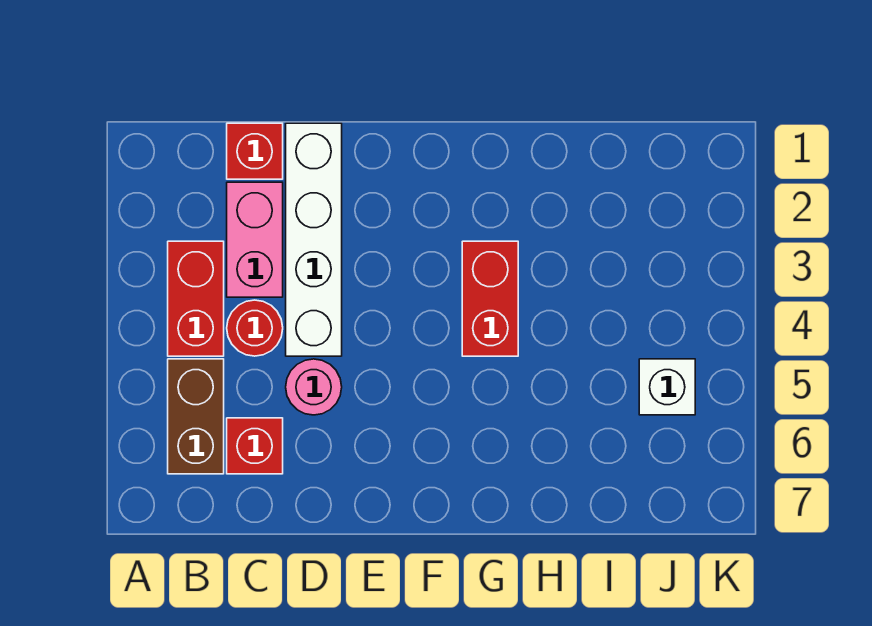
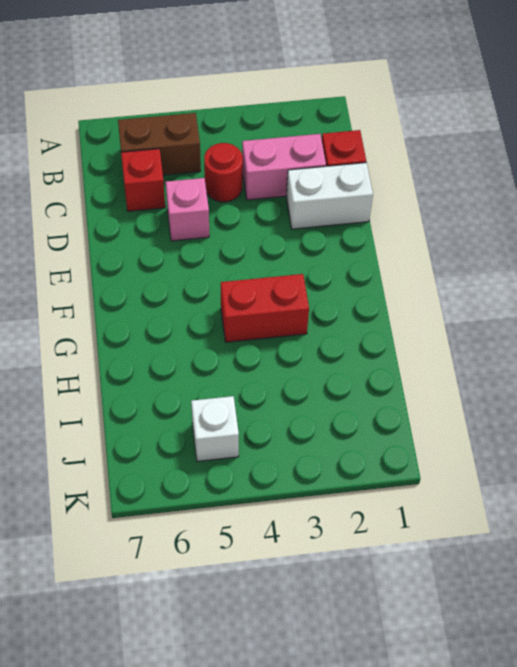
red brick B3:B4 level 1 -> none
white brick D1:D4 level 1 -> white brick D1:D2 level 1
pink round brick D5 level 1 -> pink brick D5 level 1

